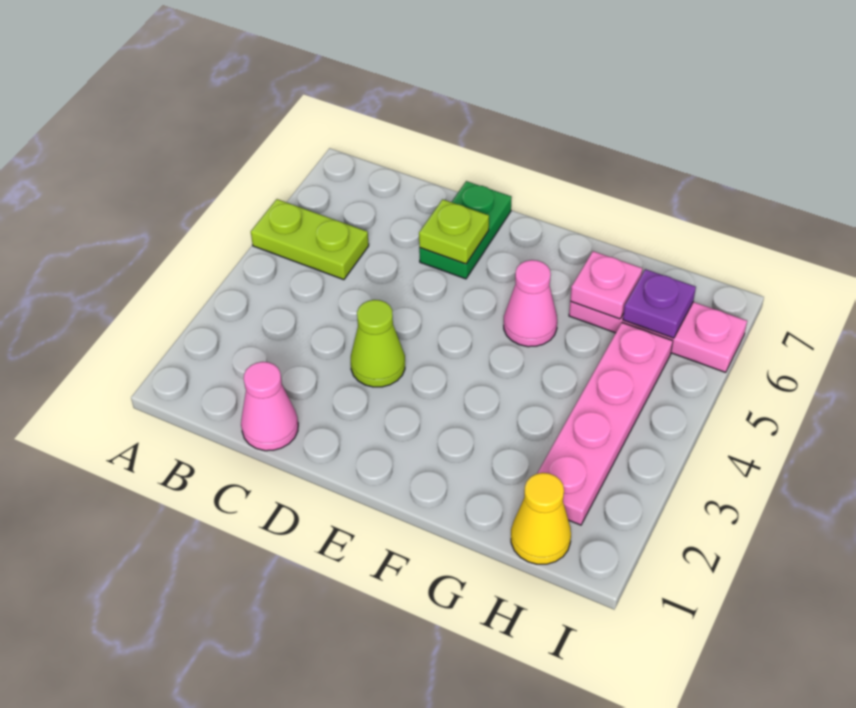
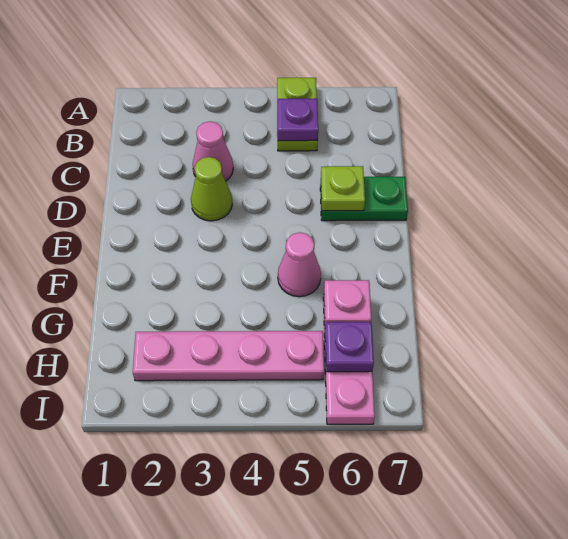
none -> purple plate B5 level 2
pink cone C1 level 1 -> pink cone C3 level 1
yellow cone H1 level 1 -> none

